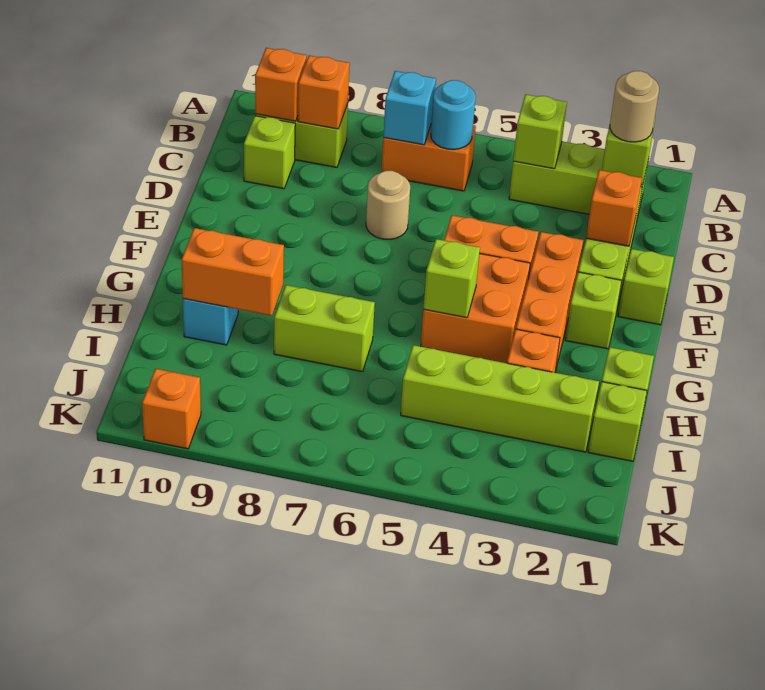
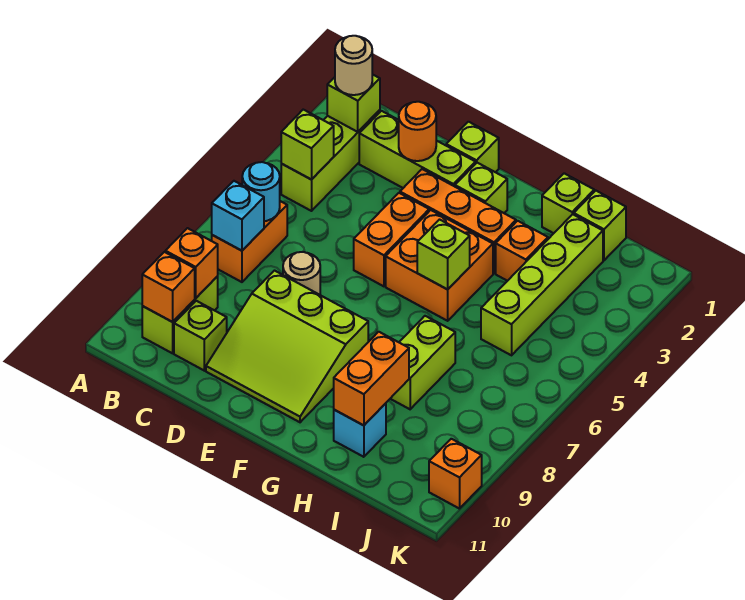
orange brick D2 level 2 -> orange round brick D2 level 2
none -> lime slope D8:F10 level 1 top 8

